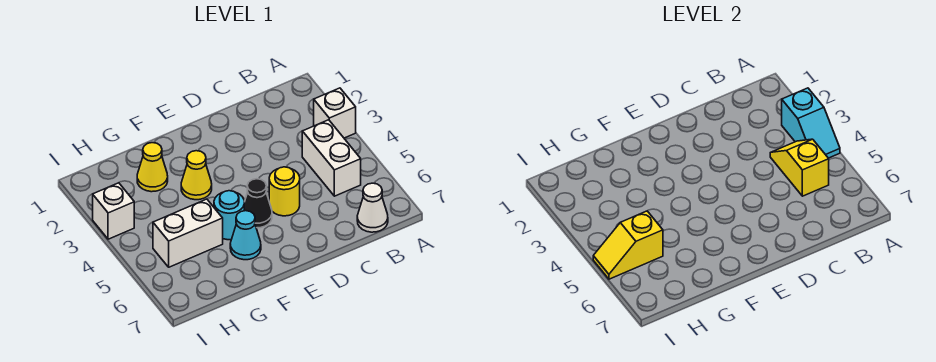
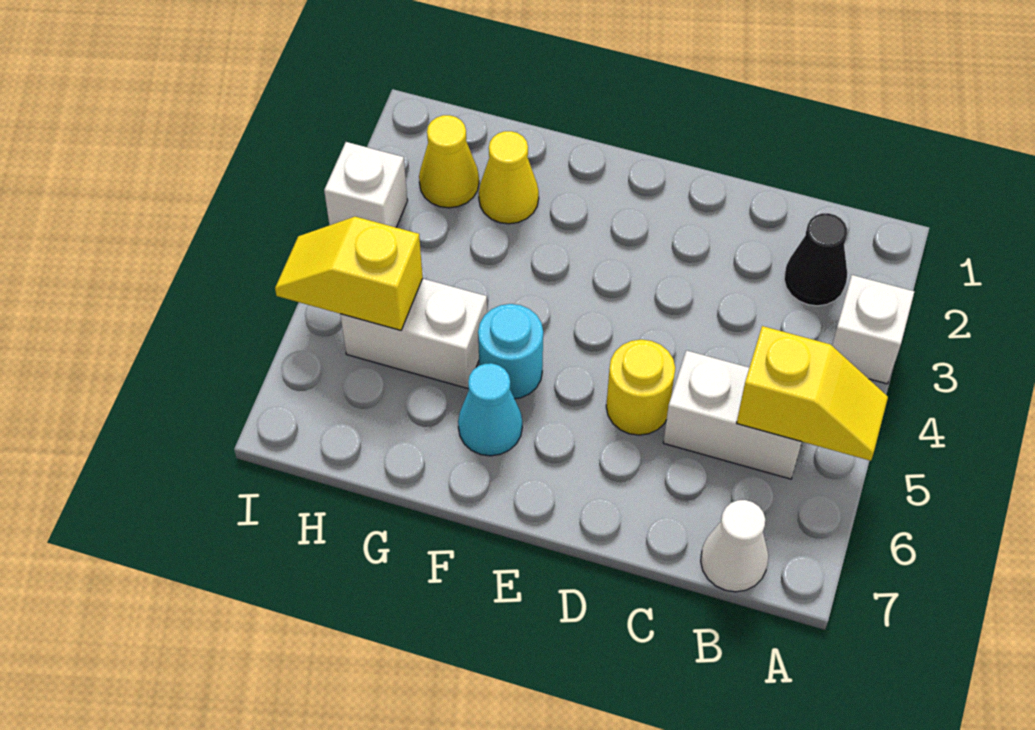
cyan slope A3:A4 level 2 top 3 -> none
white brick B4:B5 level 1 -> white brick B5:C5 level 1
yellow slope B4:B5 level 2 top 5 -> yellow slope A5:B5 level 2 top B
black cone E5 level 1 -> black cone B2 level 1
yellow cone F3 level 1 -> yellow cone H2 level 1

